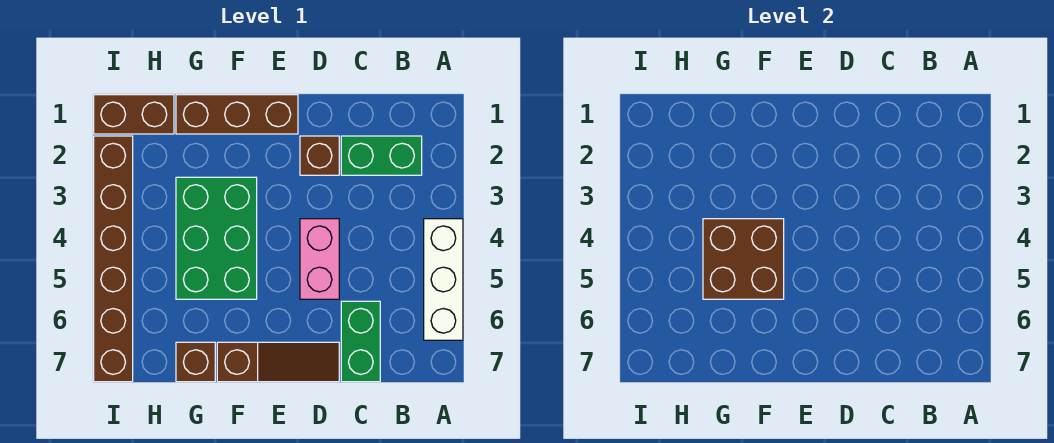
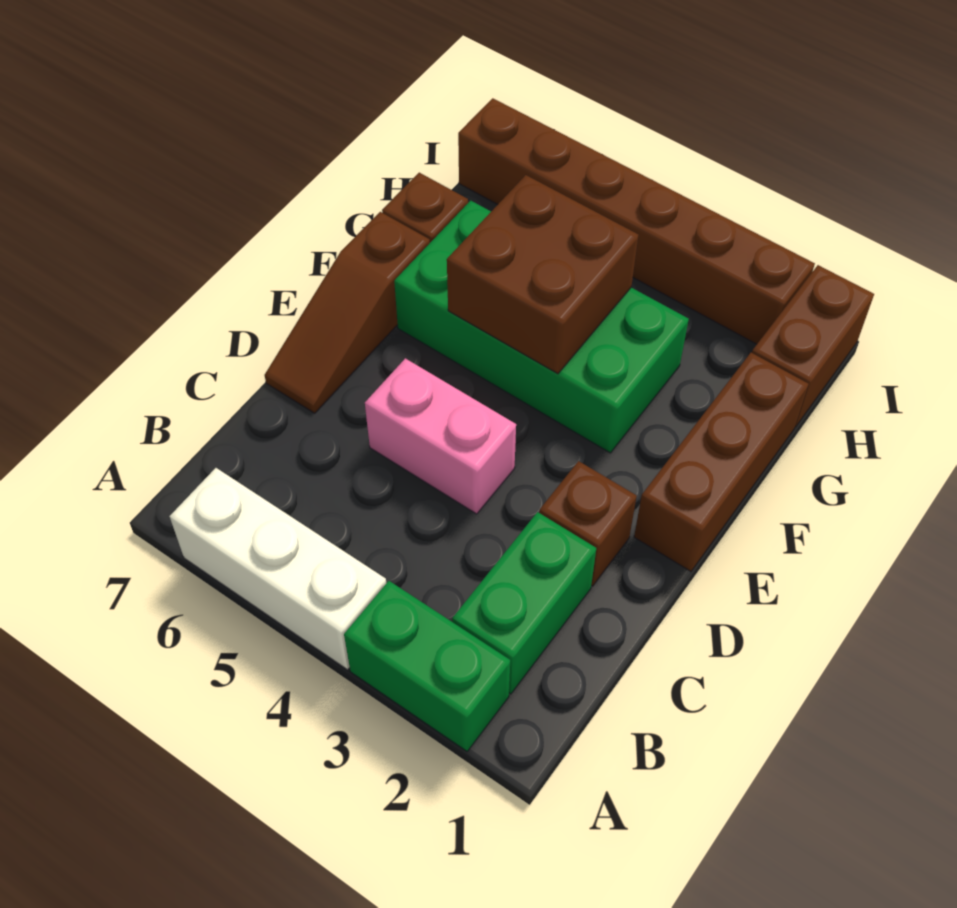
green brick C6:C7 level 1 -> green brick A2:A3 level 1
green brick F3:G5 level 1 -> green brick F3:G6 level 1

